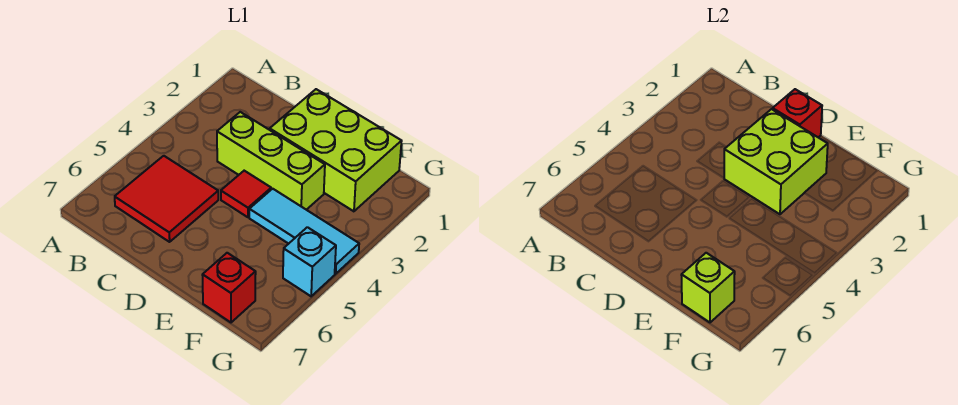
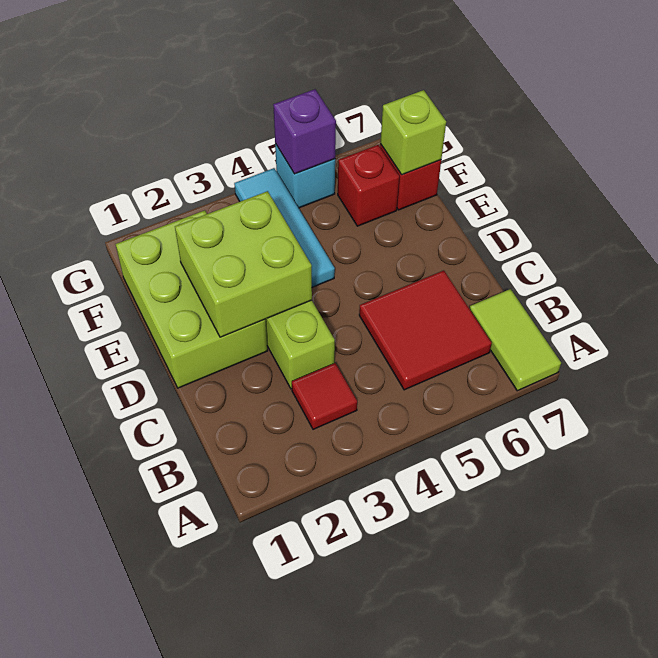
none -> lime tile A7:B7 level 1
red brick D1 level 2 -> red brick F6 level 1
red tile D4 level 1 -> red tile B3 level 1
none -> purple brick G5 level 2

